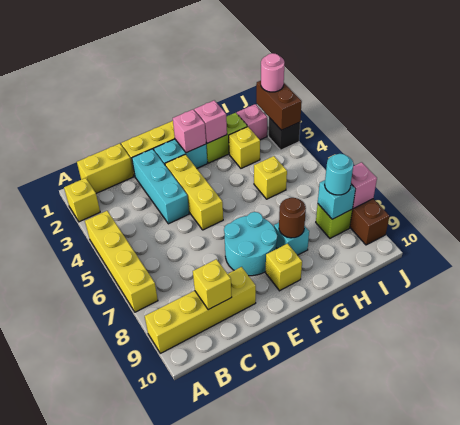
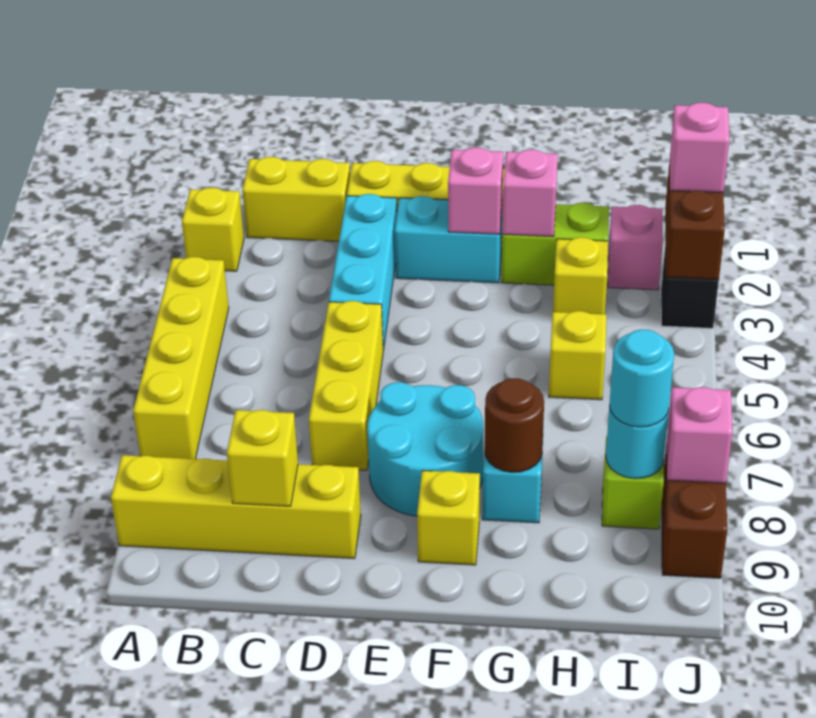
yellow brick E3:E5 level 1 -> yellow brick D5:D7 level 1
cyan brick I8 level 2 -> cyan round brick I8 level 2
pink round brick J2 level 3 -> pink brick J2 level 3

